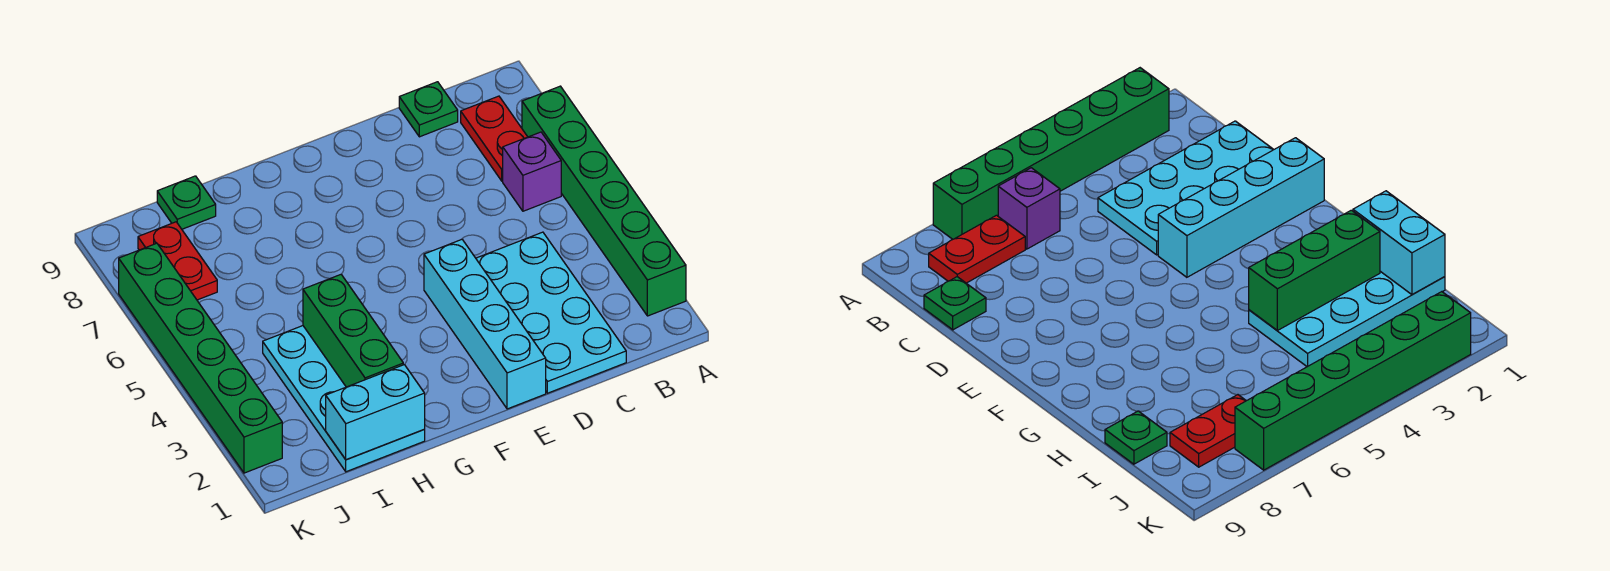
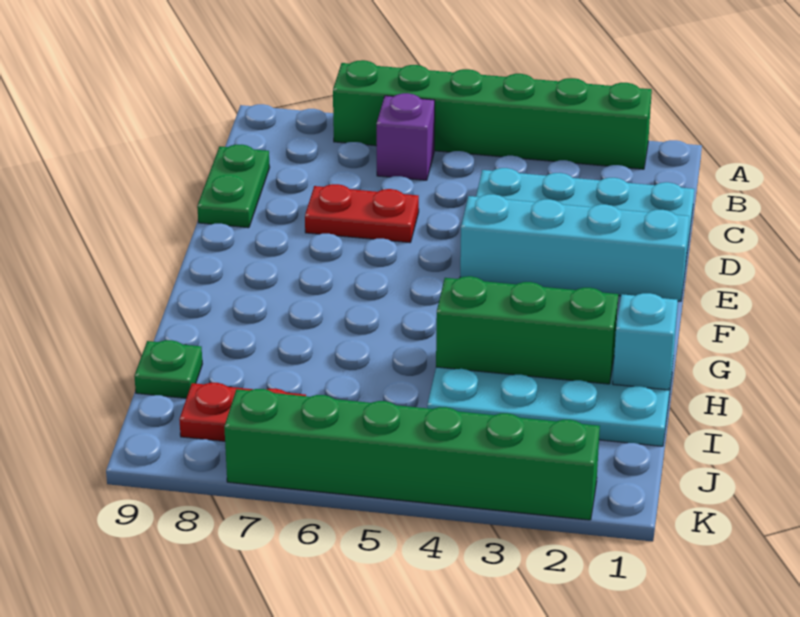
red plate B7:B8 level 1 -> red plate D6:D7 level 1
green plate C9 level 1 -> green plate C9:D9 level 1
cyan brick H1:I1 level 2 -> cyan brick H1 level 2

